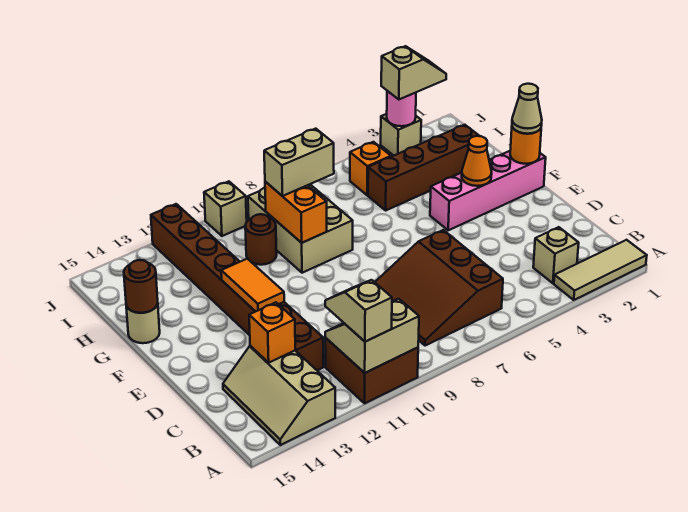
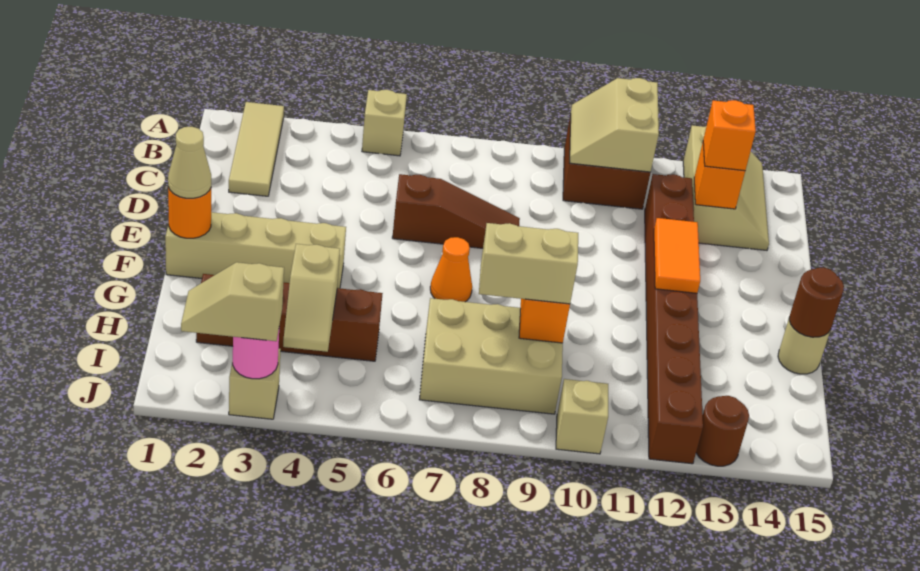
tan tile A1:A3 level 1 -> tan tile A2:C2 level 1
tan slope A10:B11 level 2 top A -> tan slope A10:B11 level 2 top 11
tan slope A11:B11 level 3 top A -> tan slope H4:I4 level 2 top H
tan brick B3 level 1 -> tan brick A5 level 1
brown slope B6:D8 level 1 top 6 -> brown slope D6:D8 level 1 top 6
pink brick F1:F4 level 1 -> tan brick F1:F4 level 1
orange cone F3 level 2 -> orange cone F7 level 1
tan brick G8:I9 level 1 -> tan brick H7:I9 level 1
brown round brick H10 level 1 -> brown round brick J13 level 1
orange brick I5 level 1 -> orange brick C13 level 3

